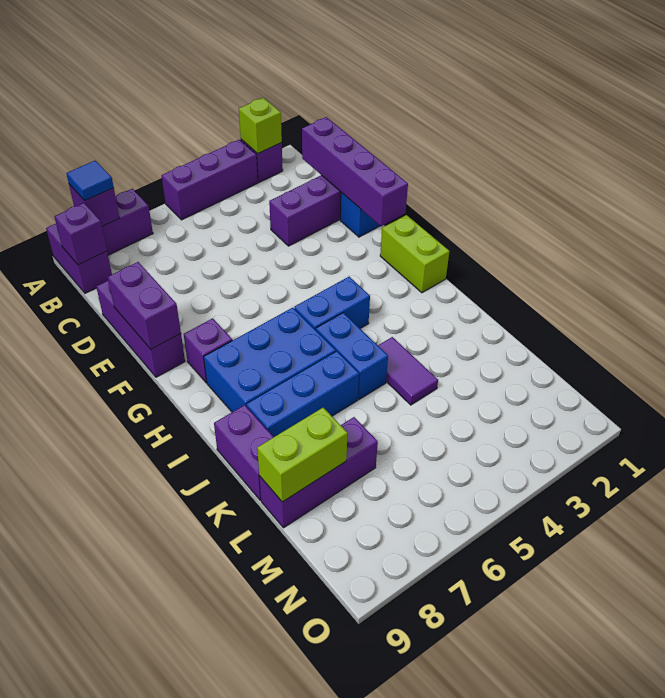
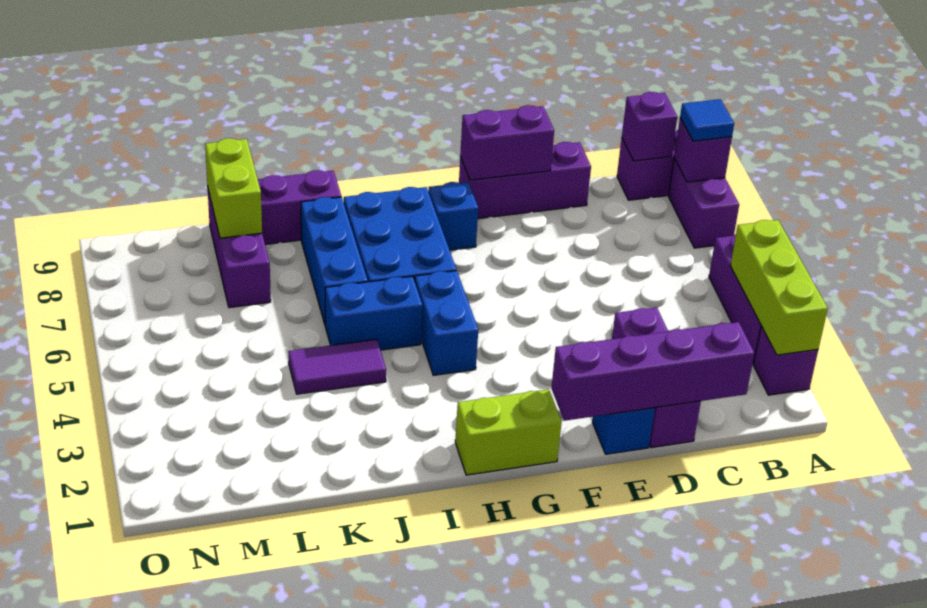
lime brick A2 level 2 -> lime brick A2:A4 level 2
purple brick G8 level 1 -> blue brick G8 level 1

